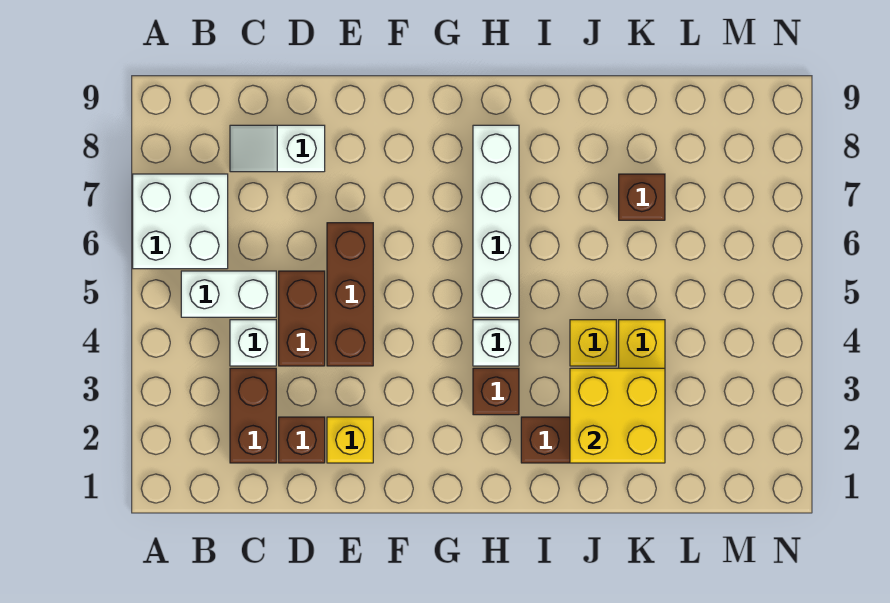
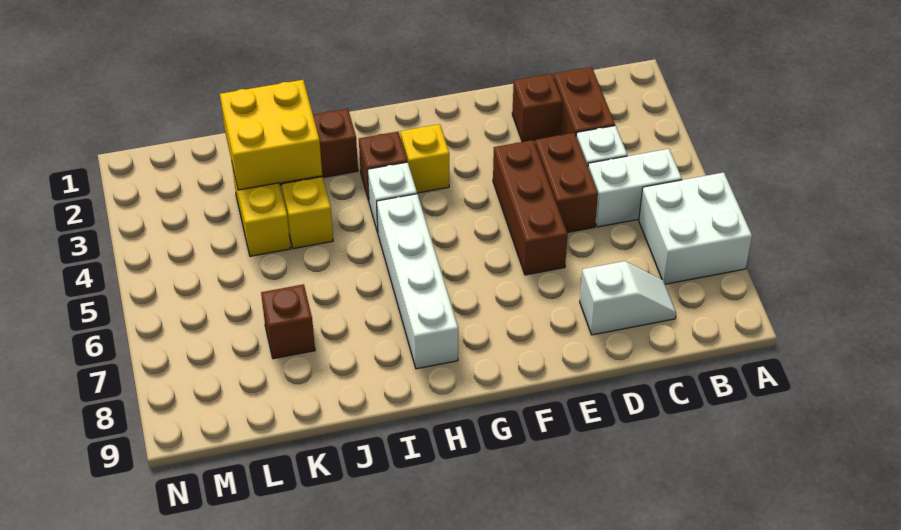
yellow brick E2 level 1 -> yellow brick G3 level 1

